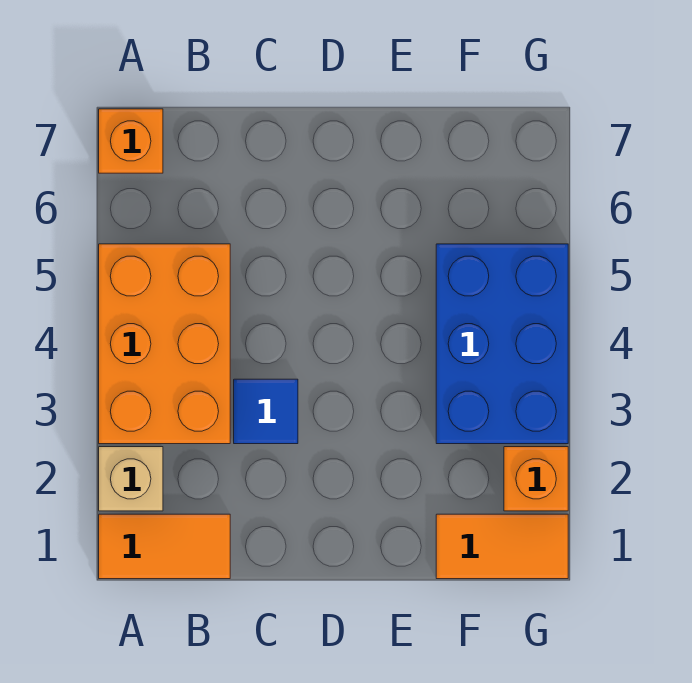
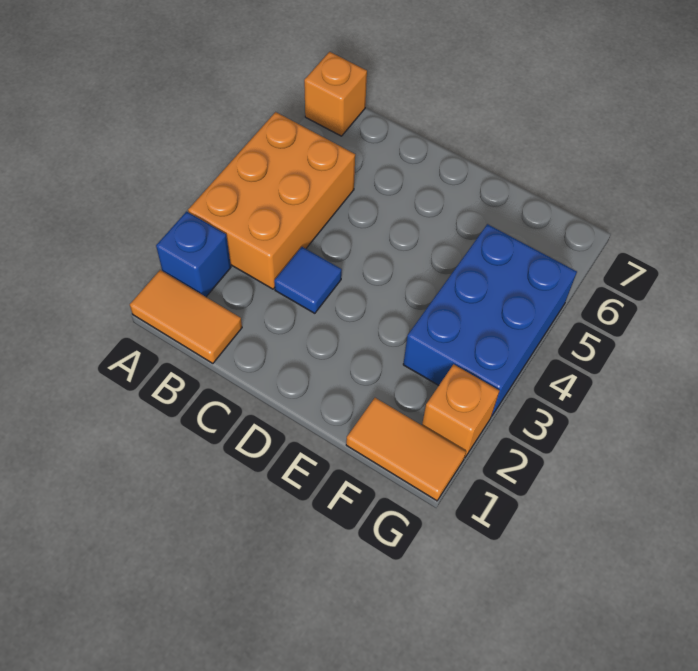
tan brick A2 level 1 -> blue brick A2 level 1

